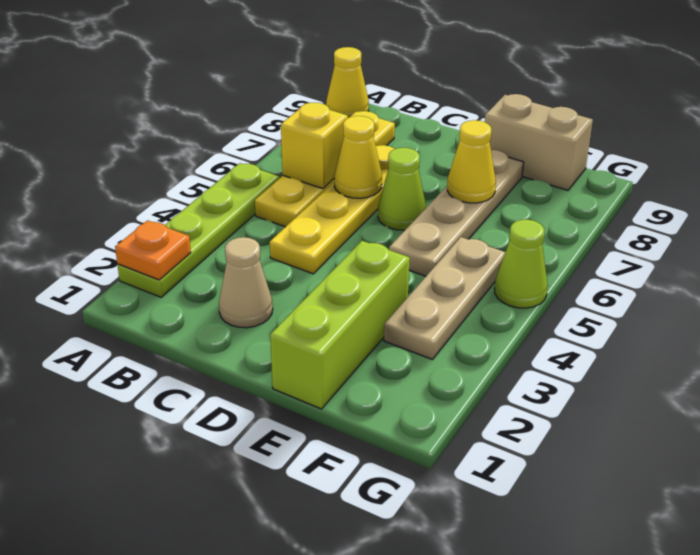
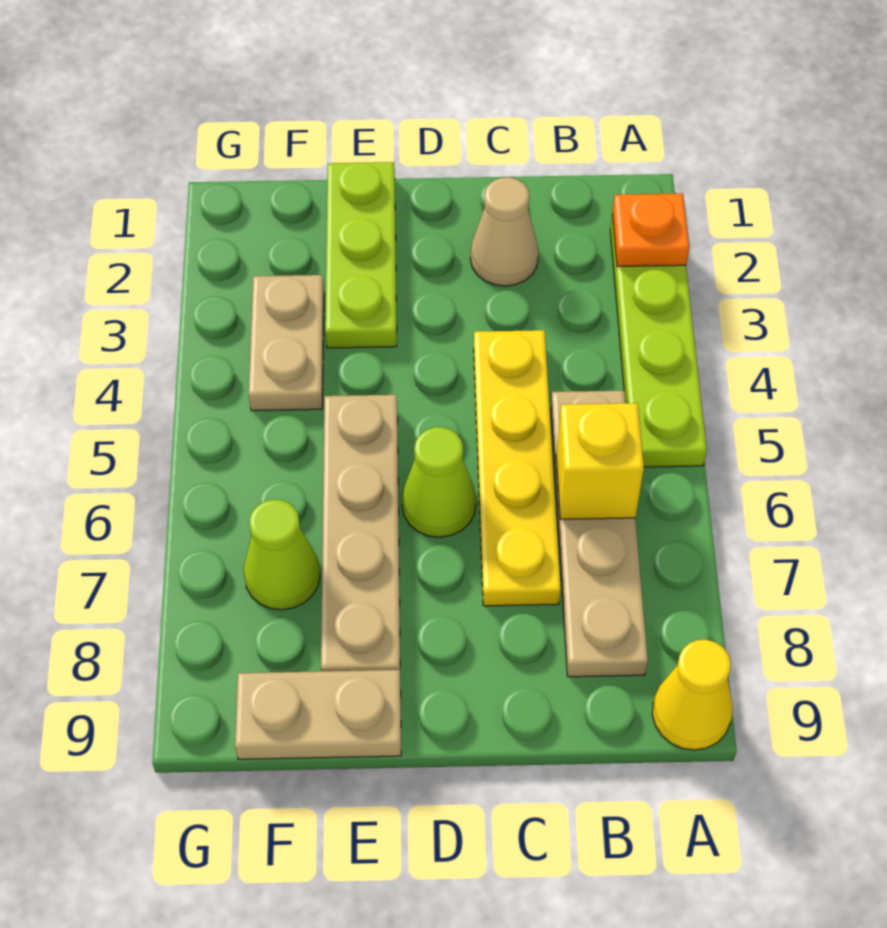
yellow plate B5:B8 level 1 -> tan plate B5:B8 level 1
yellow cone C6 level 2 -> none
lime brick E1:E3 level 1 -> lime plate E1:E3 level 1
yellow cone E7 level 2 -> none
tan brick E9:F9 level 1 -> tan plate E9:F9 level 1
tan plate F3:F5 level 1 -> tan plate F3:F4 level 1
lime cone G5 level 1 -> lime cone F7 level 1

